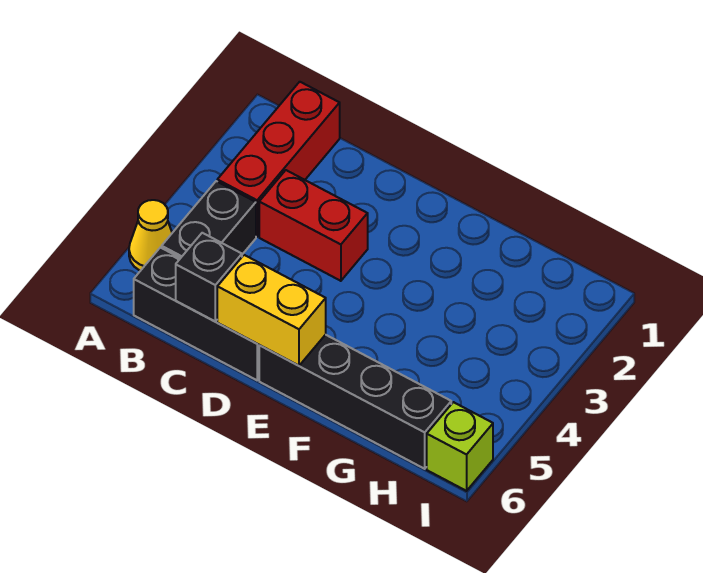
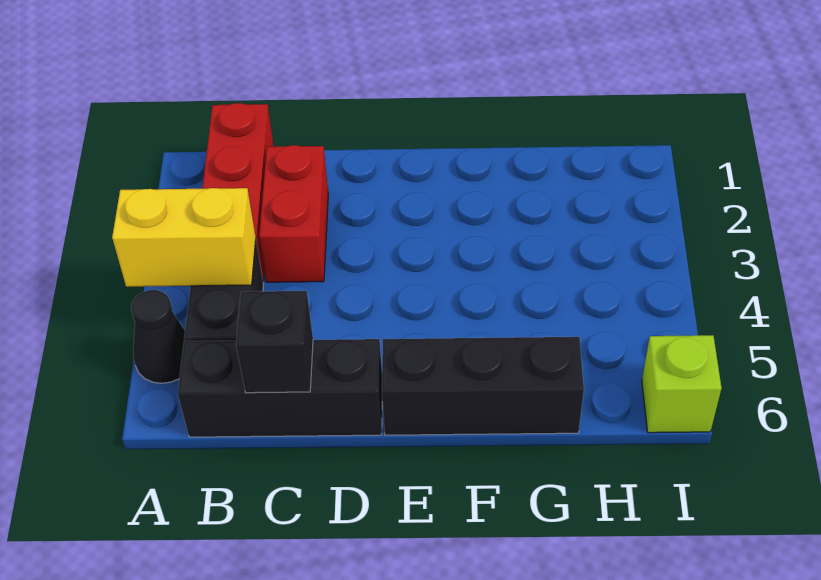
yellow cone A5 level 1 -> black cone A5 level 1
red brick C3:D3 level 1 -> red brick C2:C3 level 1
yellow brick D6:E6 level 2 -> yellow brick A4:B4 level 2
black brick E6:H6 level 1 -> black brick E6:G6 level 1

